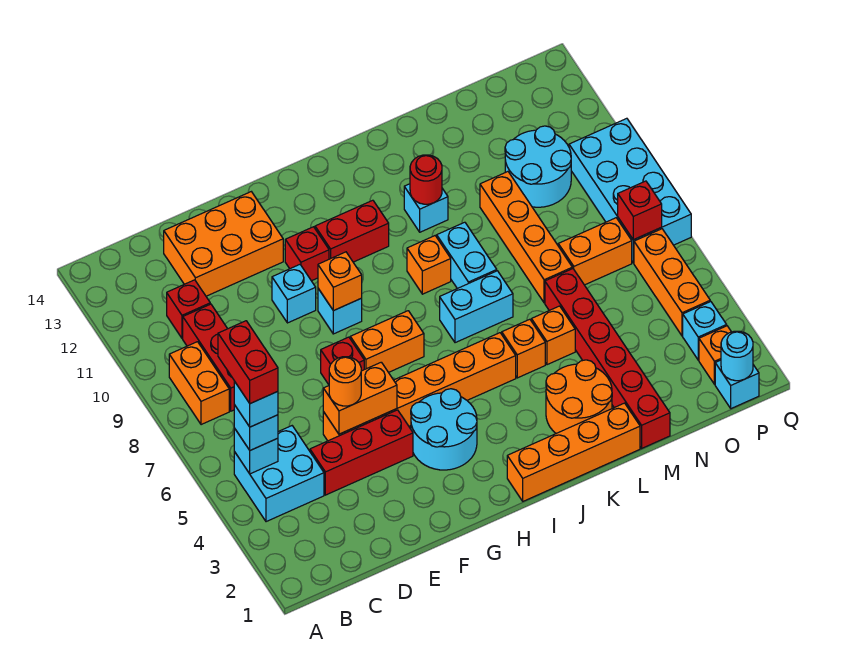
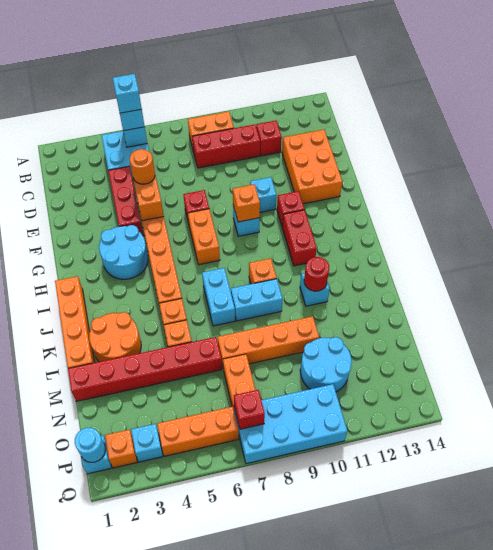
red brick B5:B6 level 5 -> none

